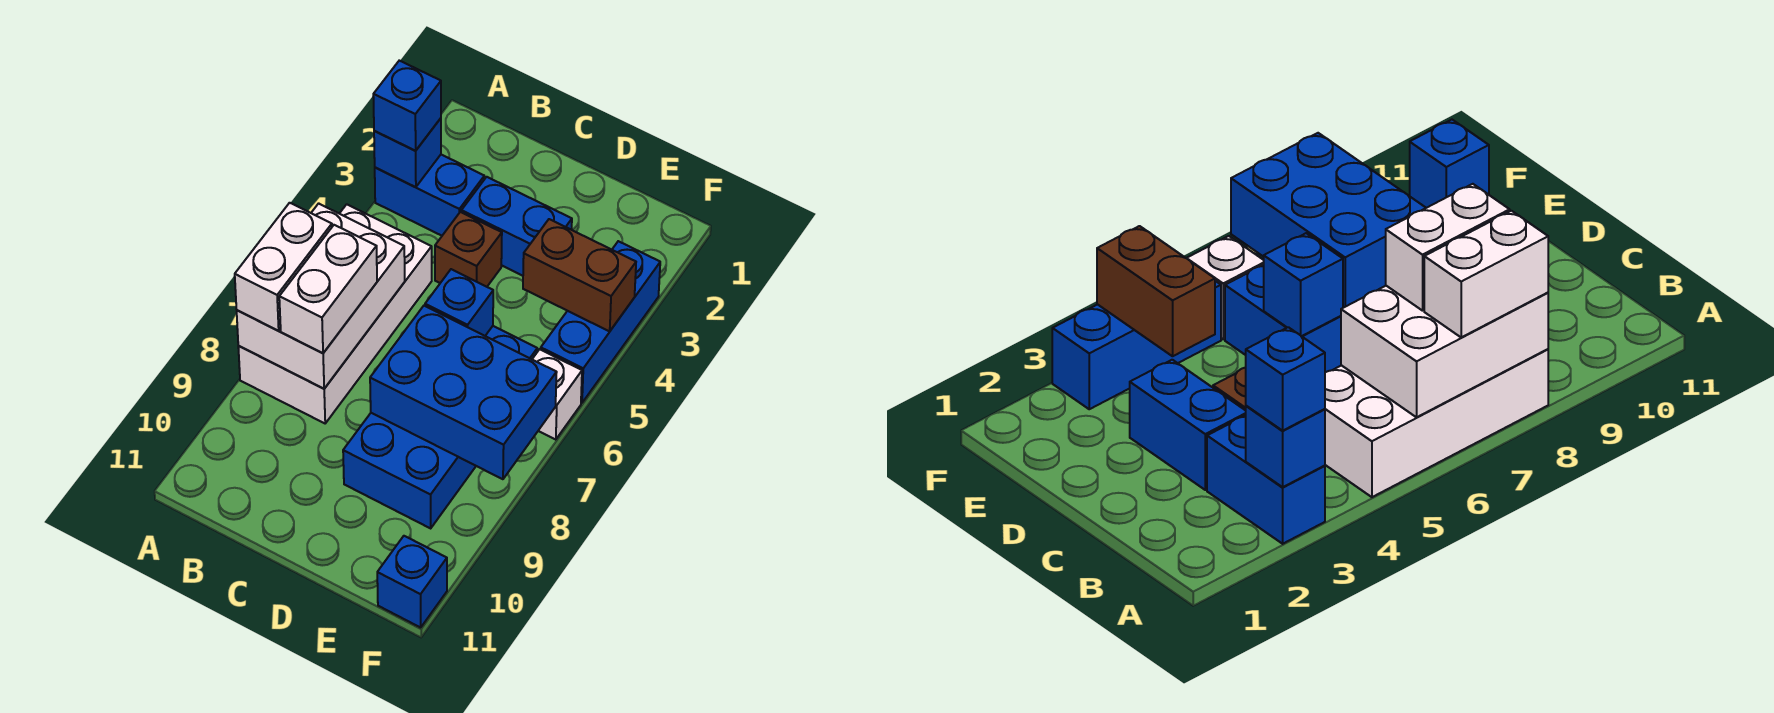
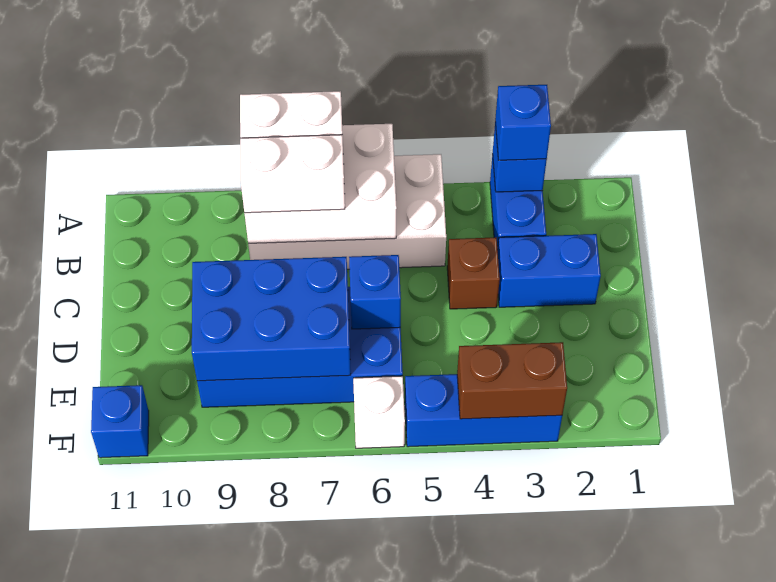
blue brick C3:D3 level 1 -> blue brick C2:C3 level 1
blue brick D7:F8 level 2 -> blue brick D7:E9 level 2
brown brick E4:F4 level 2 -> brown brick F3:F4 level 2

